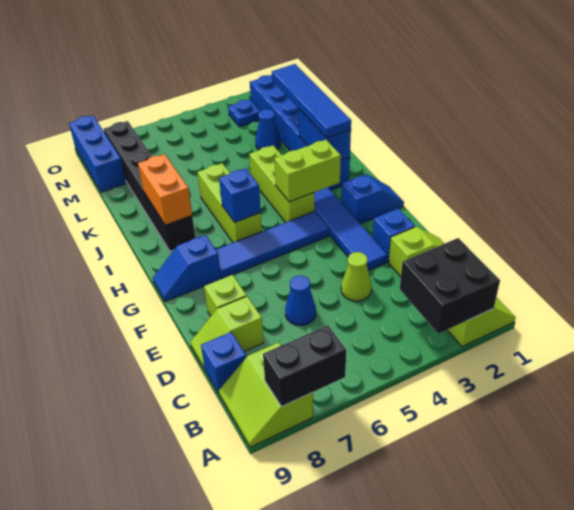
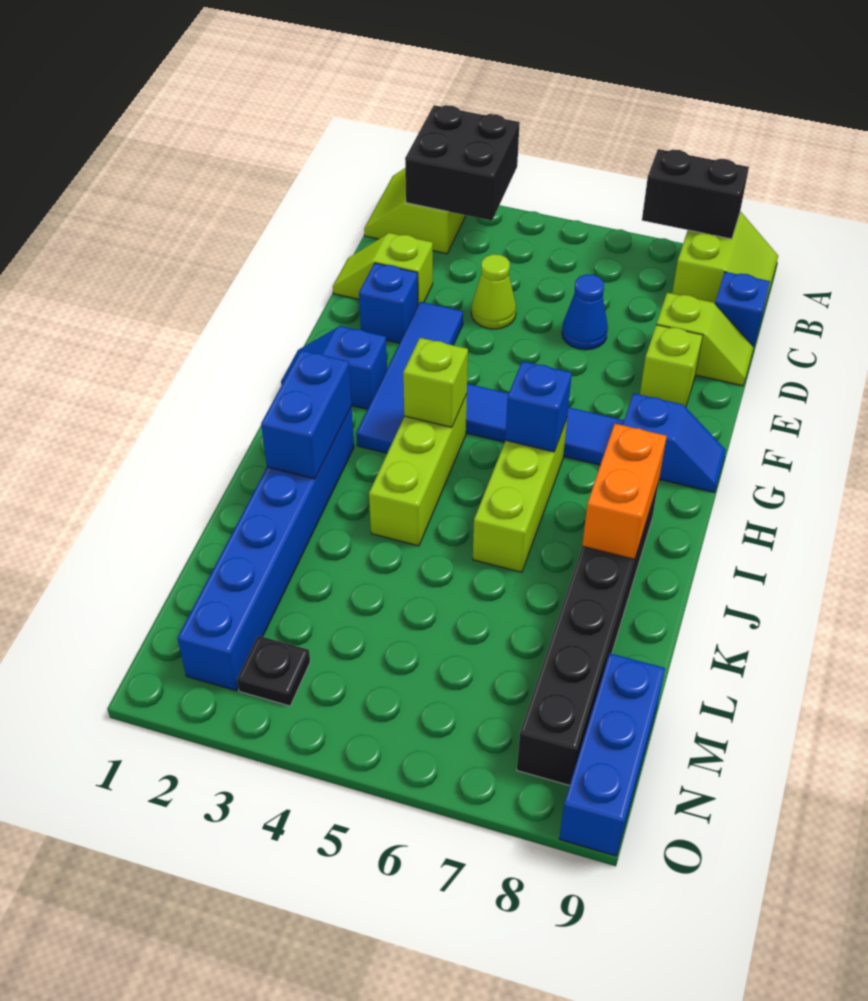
lime brick H3:H4 level 2 -> lime brick H4 level 2
blue tile I2:L2 level 3 -> none
blue cone L3 level 1 -> none
blue plate N3 level 1 -> black plate N3 level 1

